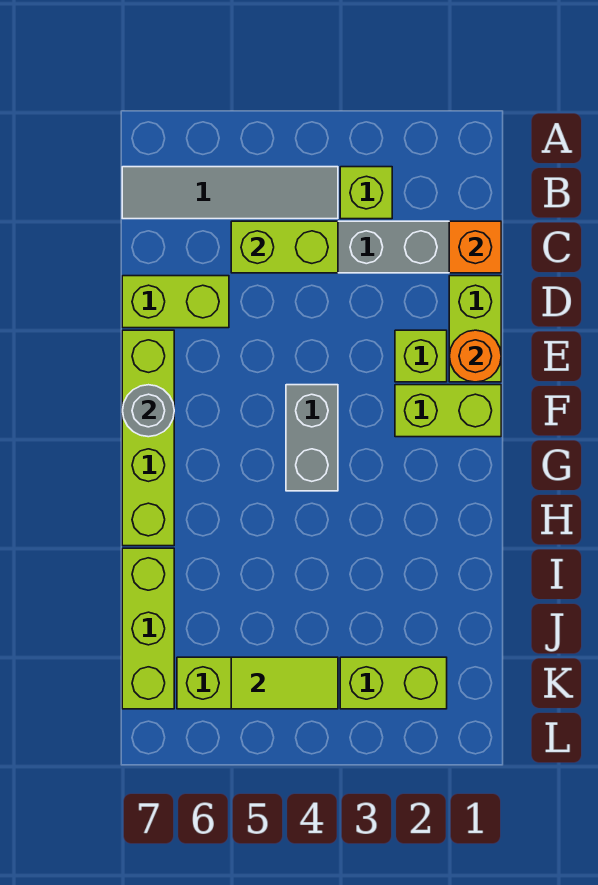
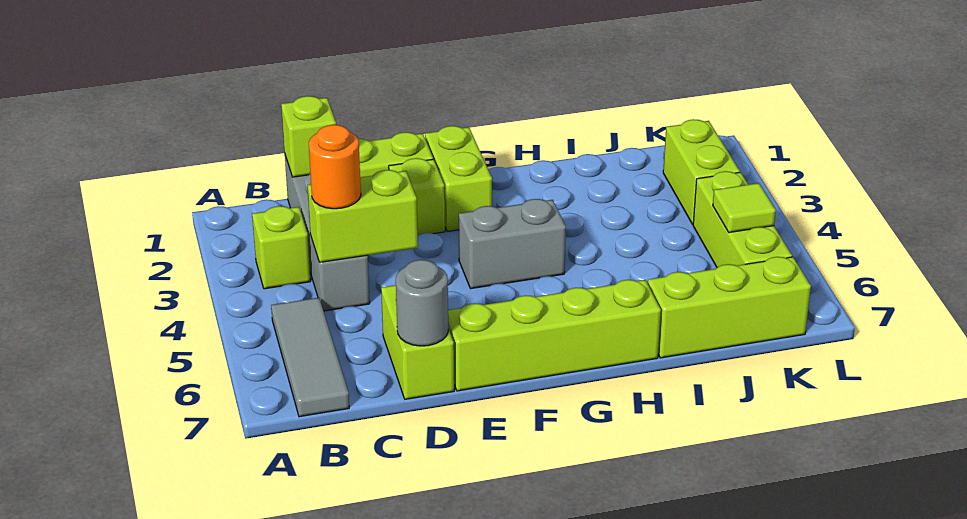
grey tile B4:B7 level 1 -> grey tile B5:B7 level 1
orange brick C1 level 2 -> lime brick C1 level 2
lime brick C4:C5 level 2 -> lime brick C4:D4 level 2
orange round brick E1 level 2 -> orange round brick C4 level 3
grey round brick F7 level 2 -> grey round brick D7 level 2
lime tile K4:K5 level 2 -> lime tile K5 level 2

